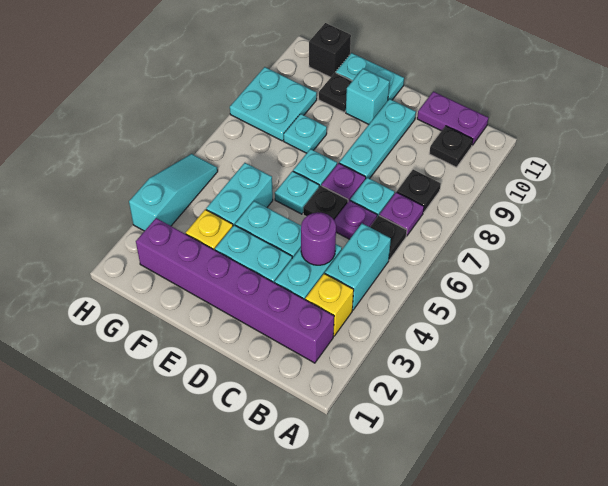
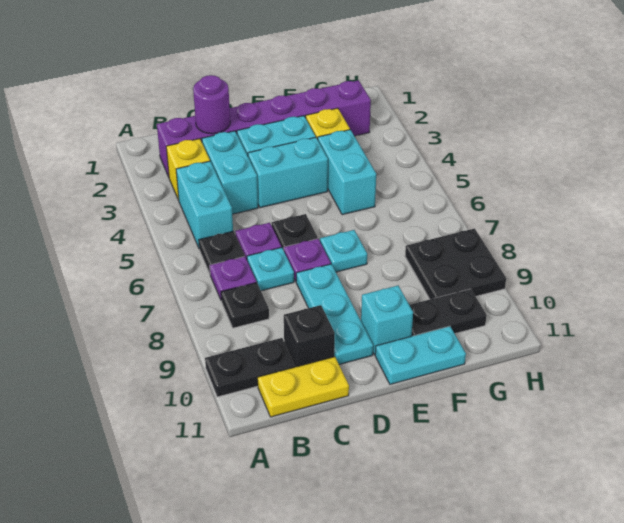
black plate B10 level 1 -> black plate A10:B10 level 1
purple plate B11:C11 level 1 -> yellow plate B11:C11 level 1
purple round brick C4 level 2 -> purple round brick C2 level 2
cyan plate E6 level 1 -> none
cyan plate F8 level 1 -> none
black plate F10 level 1 -> black plate F10:G10 level 1
cyan plate G8:H9 level 1 -> black plate G8:H9 level 1
black brick G11 level 1 -> black brick C10 level 1
cyan slope H3:H5 level 1 top 3 -> none

